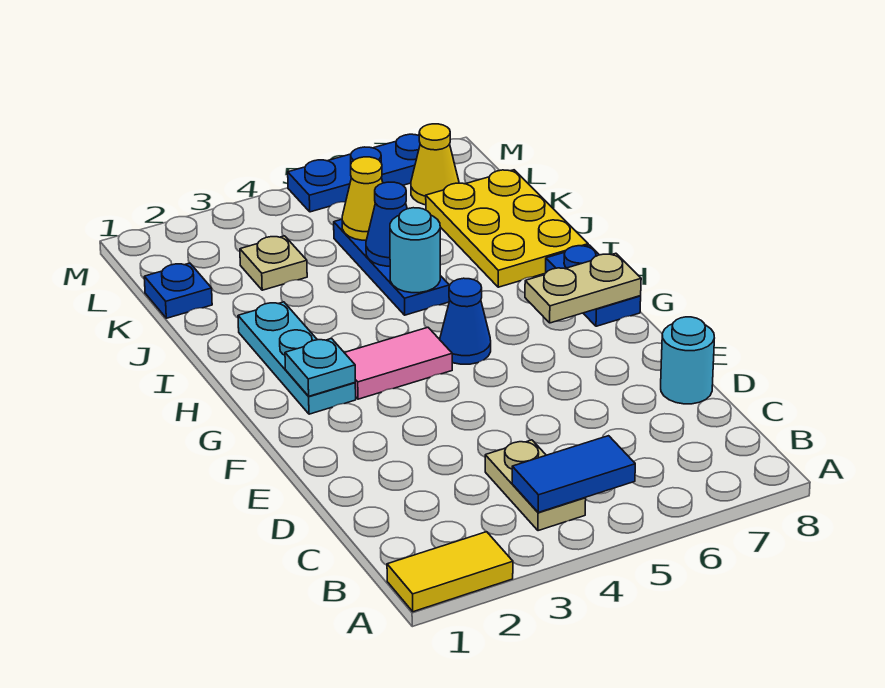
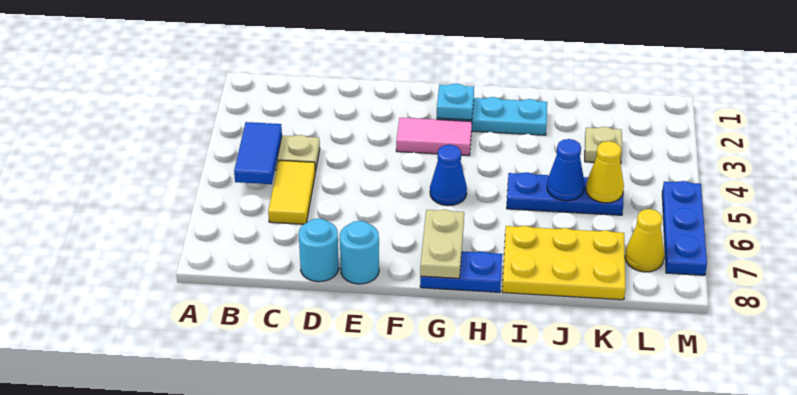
yellow tile A1:A2 level 1 -> yellow tile C5:C6 level 1
pink tile G3:G4 level 1 -> pink tile F3:G3 level 1
cyan round brick I5 level 2 -> cyan round brick E8 level 1
blue plate K1 level 1 -> none

